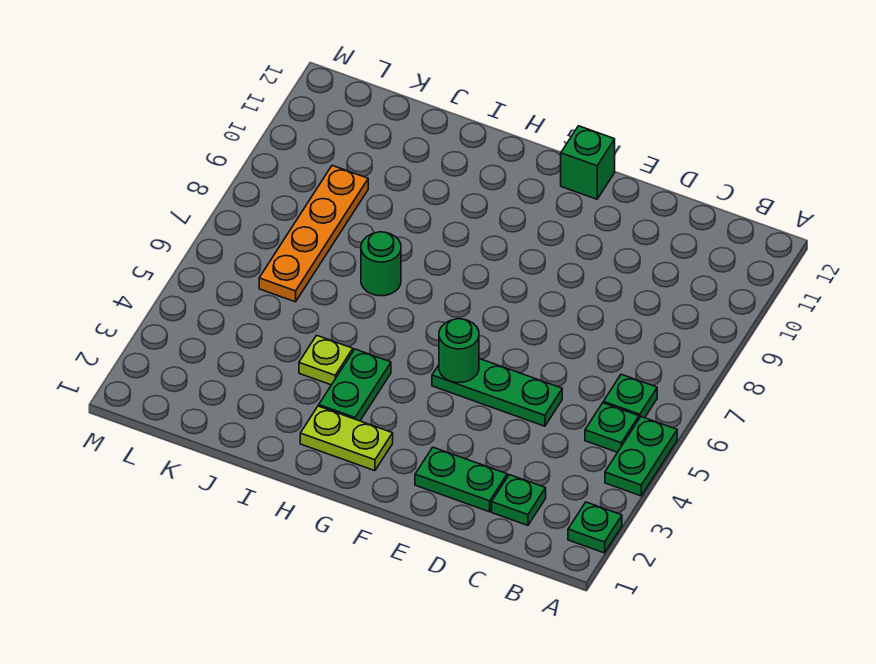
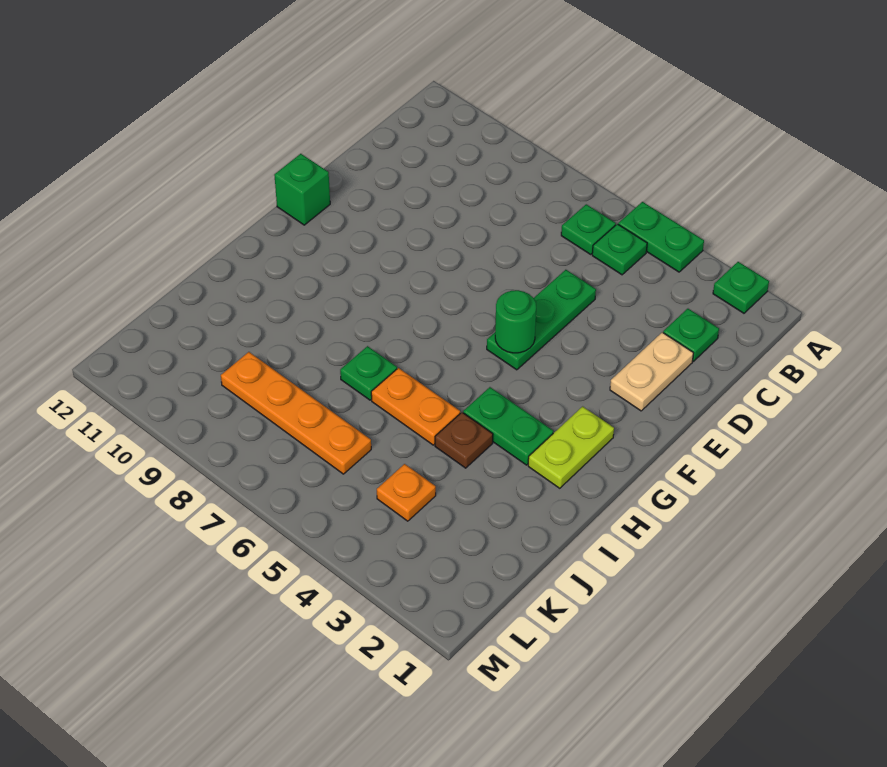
green plate D2:E2 level 1 -> tan plate D2:E2 level 1
lime plate I4 level 1 -> brown plate I4 level 1
none -> orange plate I5:I6 level 1
green round brick I7 level 1 -> green plate I7 level 1
none -> orange plate K4 level 1

